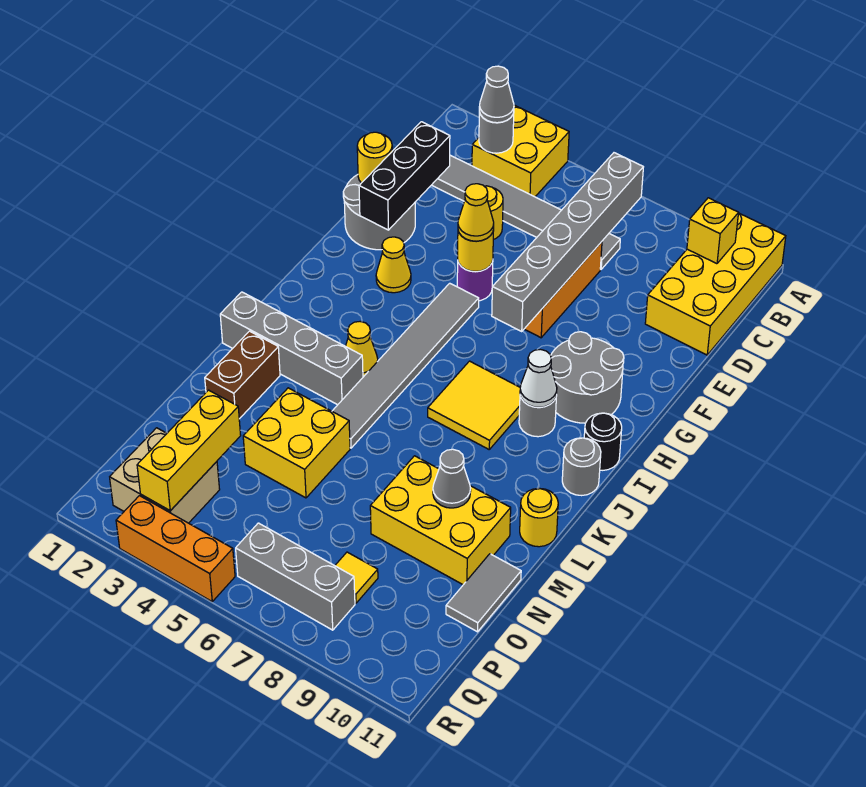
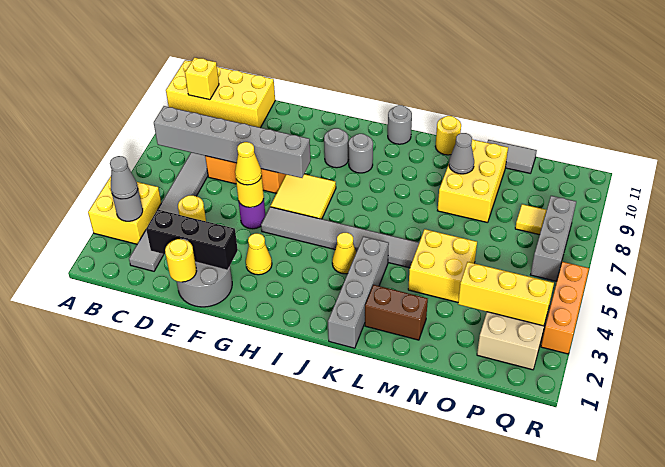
grey round brick G9:H10 level 1 -> grey round brick H9 level 1
yellow tile I7:J8 level 1 -> yellow tile G6:H7 level 1
white cone I9 level 2 -> none
black round brick I11 level 1 -> none

